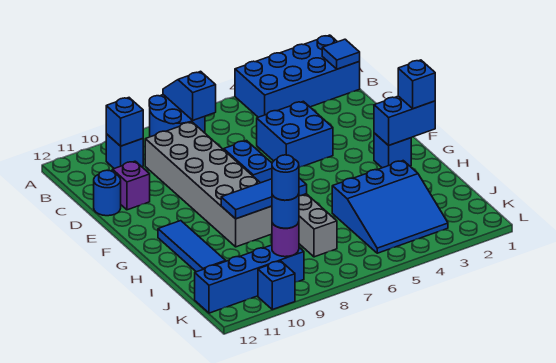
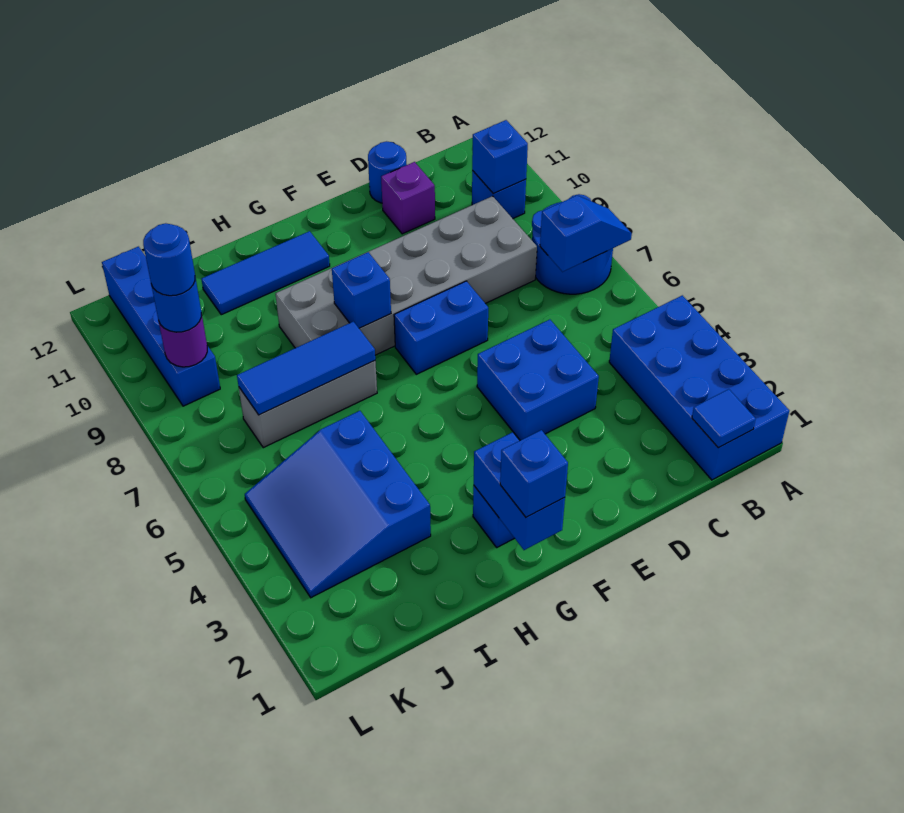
blue tile H7:H9 level 2 -> blue tile H7:J7 level 2
blue brick L10 level 1 -> blue brick G8 level 2

